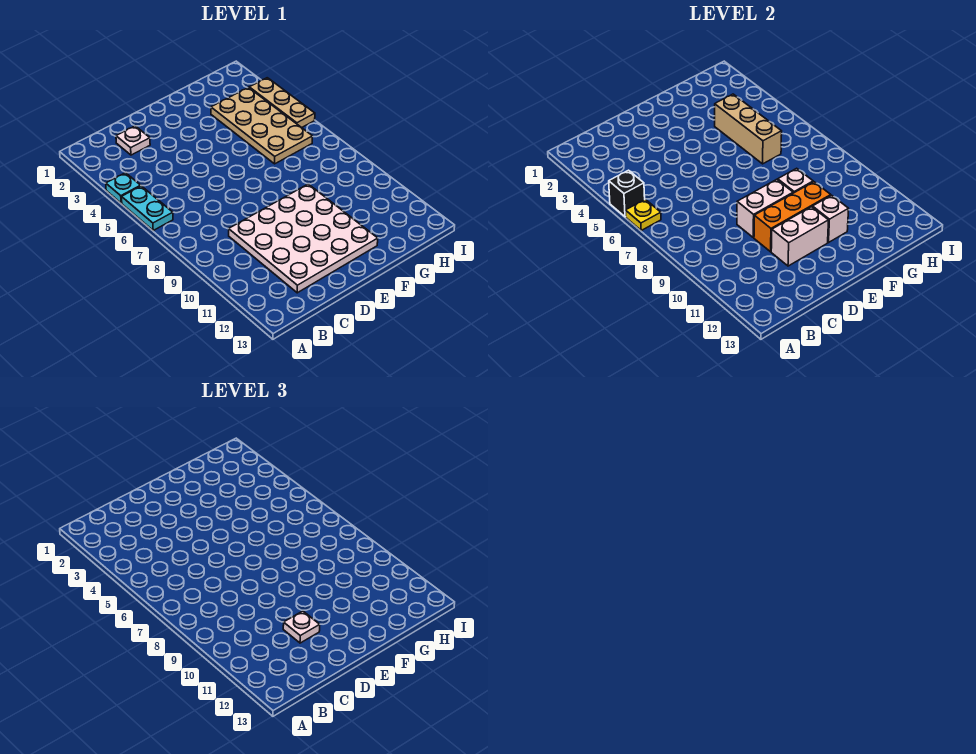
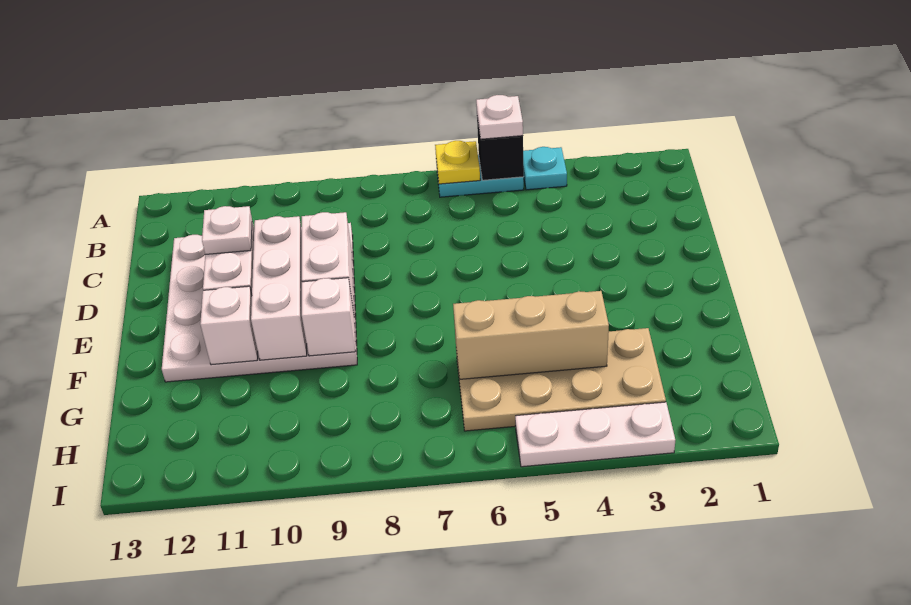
white plate C2 level 1 -> white plate A5 level 3
orange brick D10:F10 level 2 -> white brick D10:F10 level 2
tan plate I3:I5 level 1 -> white plate I3:I5 level 1

